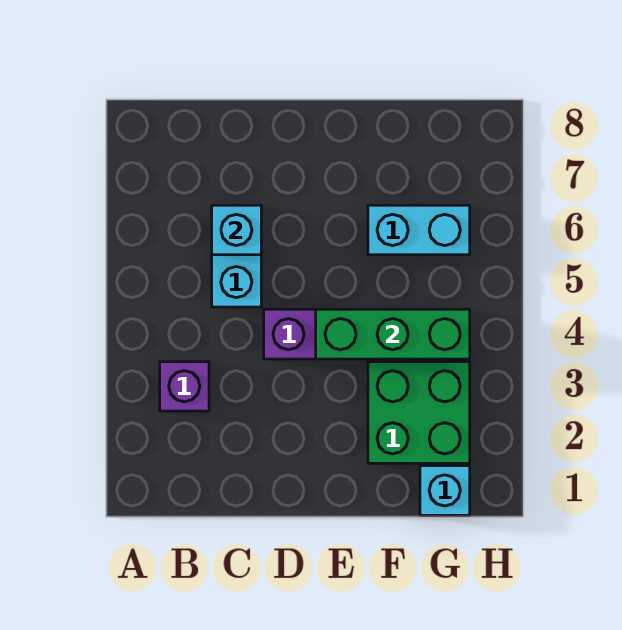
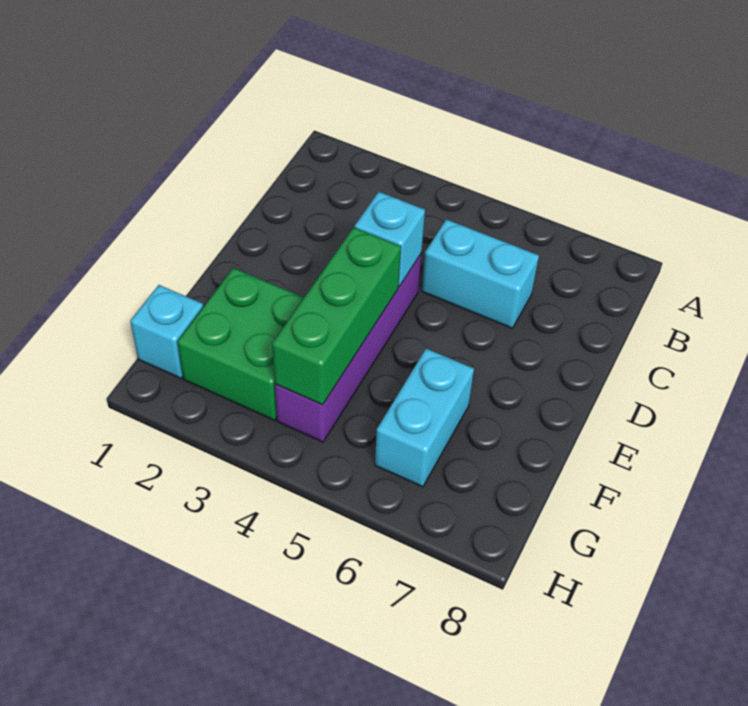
purple brick B3 level 1 -> none
cyan brick C6 level 2 -> cyan brick D4 level 2

